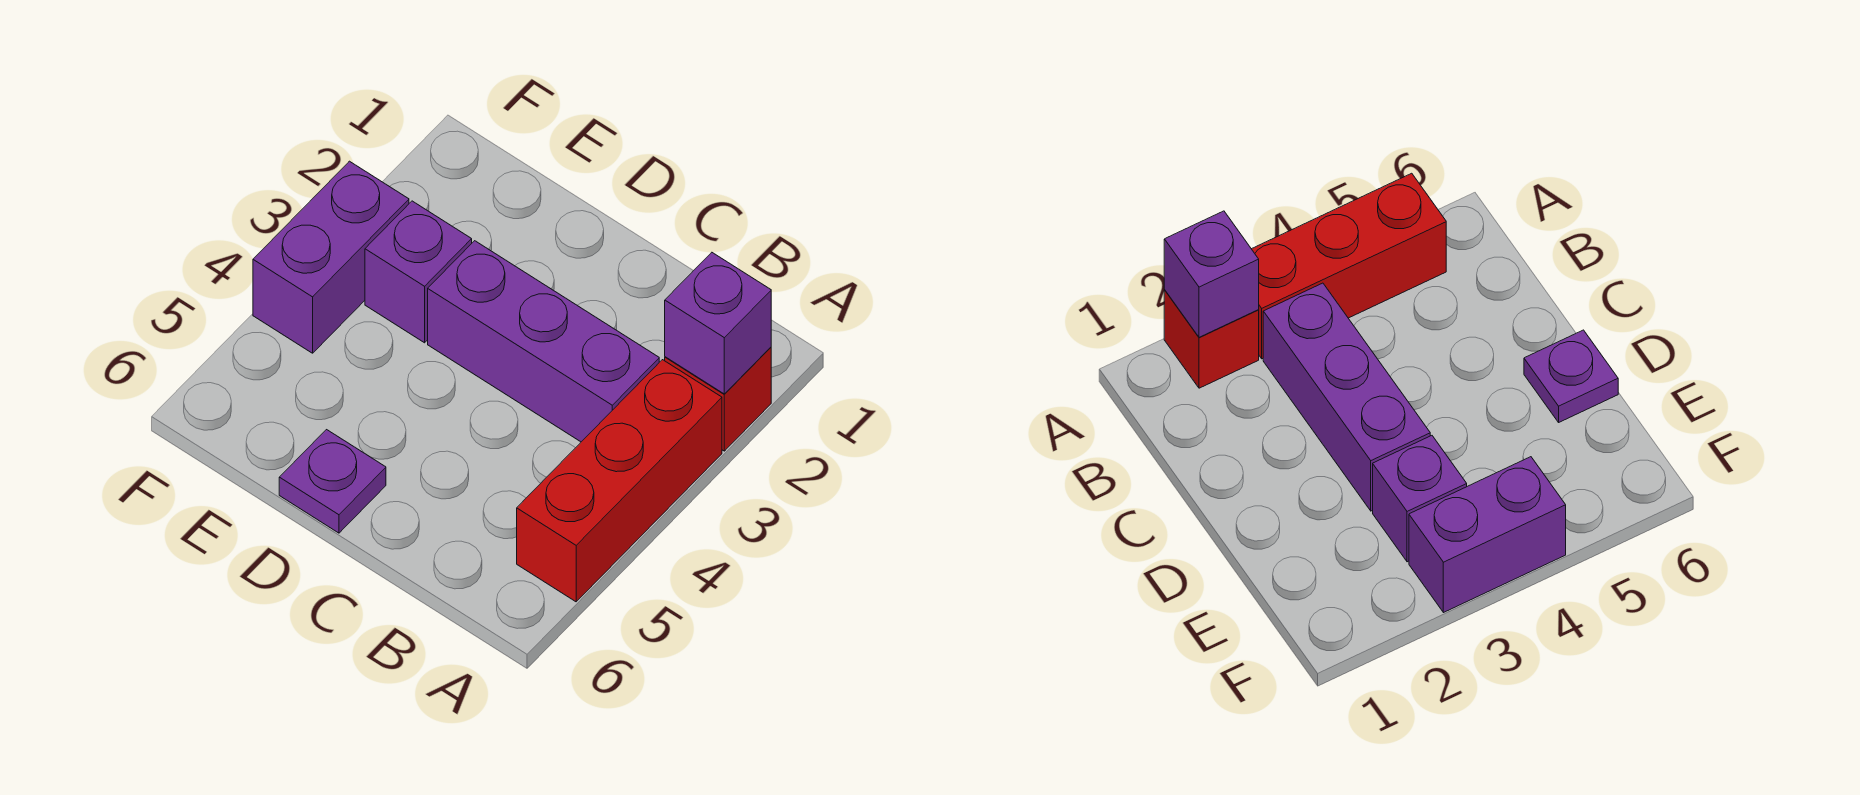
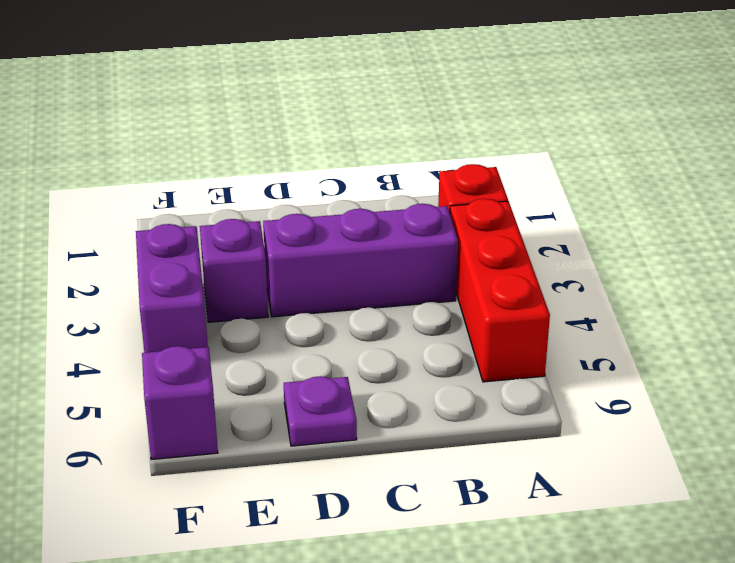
purple brick A2 level 2 -> purple brick F6 level 1

